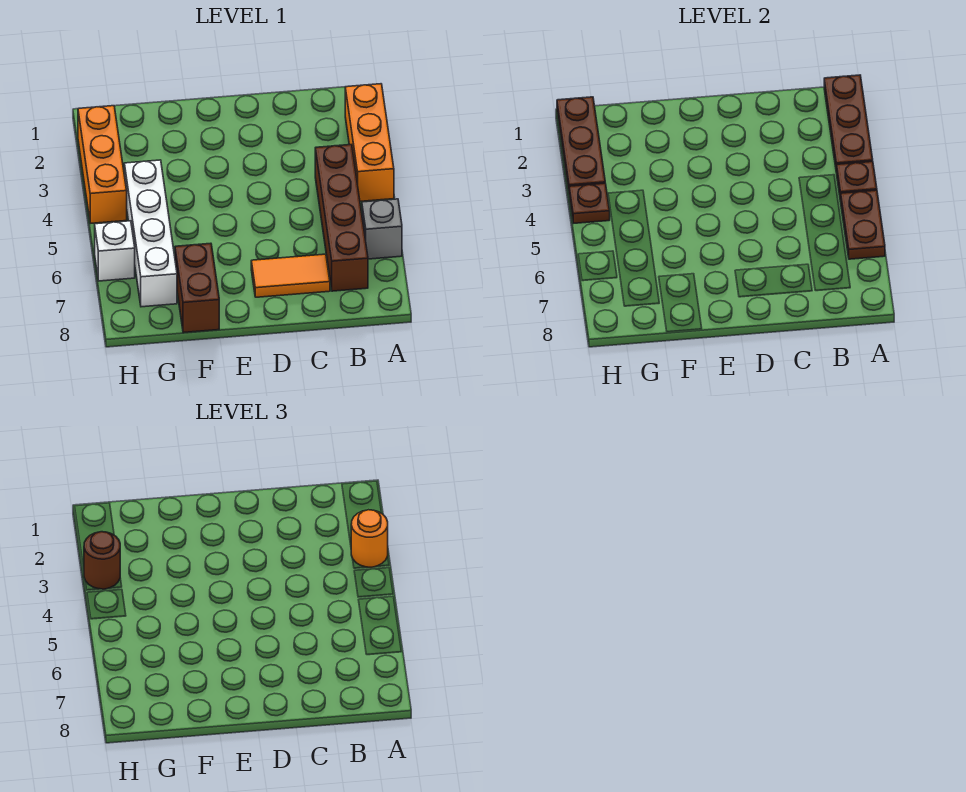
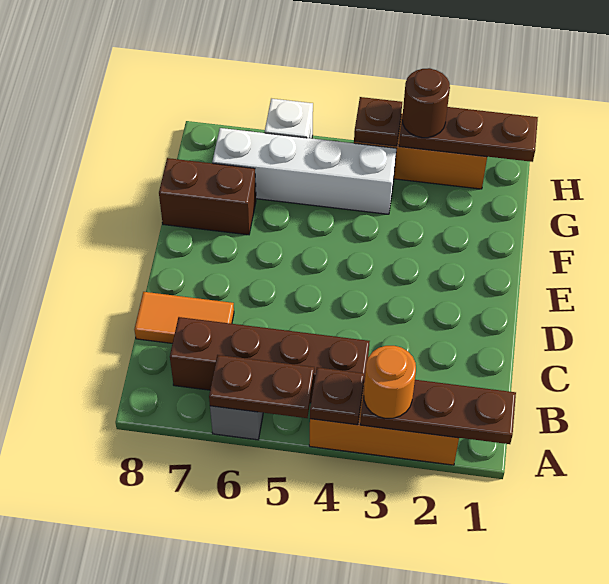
orange tile C7:D7 level 1 -> orange tile C7:C8 level 1

